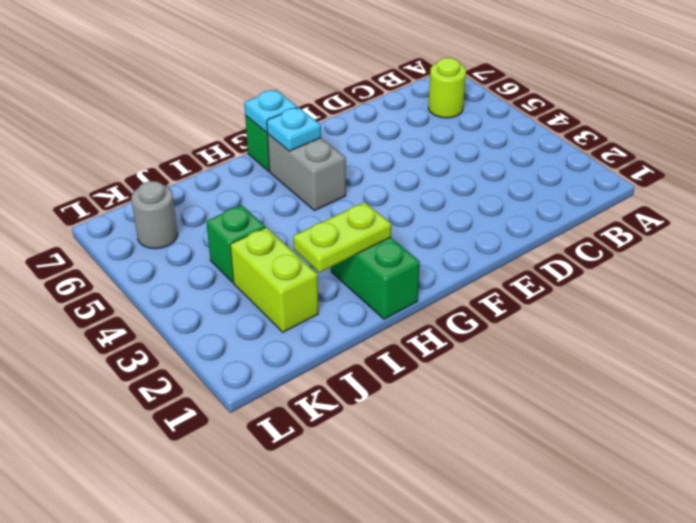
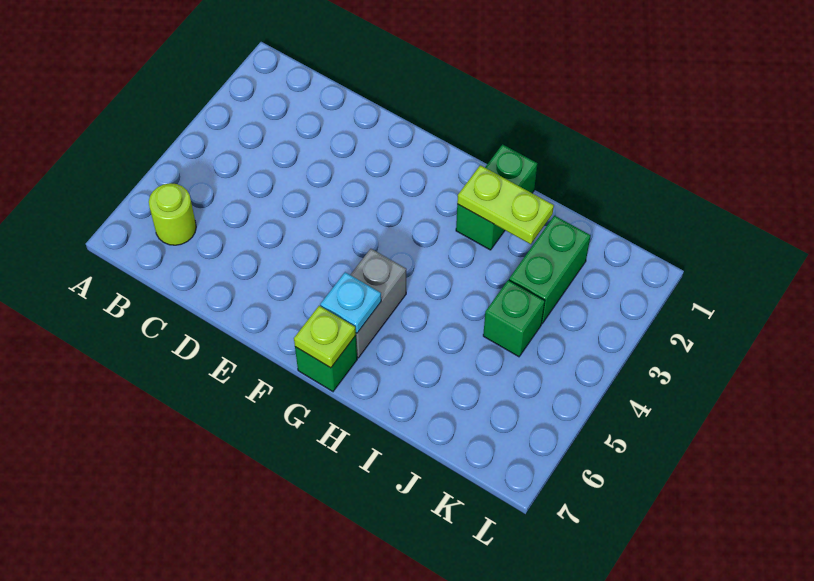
cyan plate G7 level 2 -> lime plate G7 level 2
lime brick J2:J3 level 1 -> green brick J2:J3 level 1
grey round brick K6 level 1 -> none

